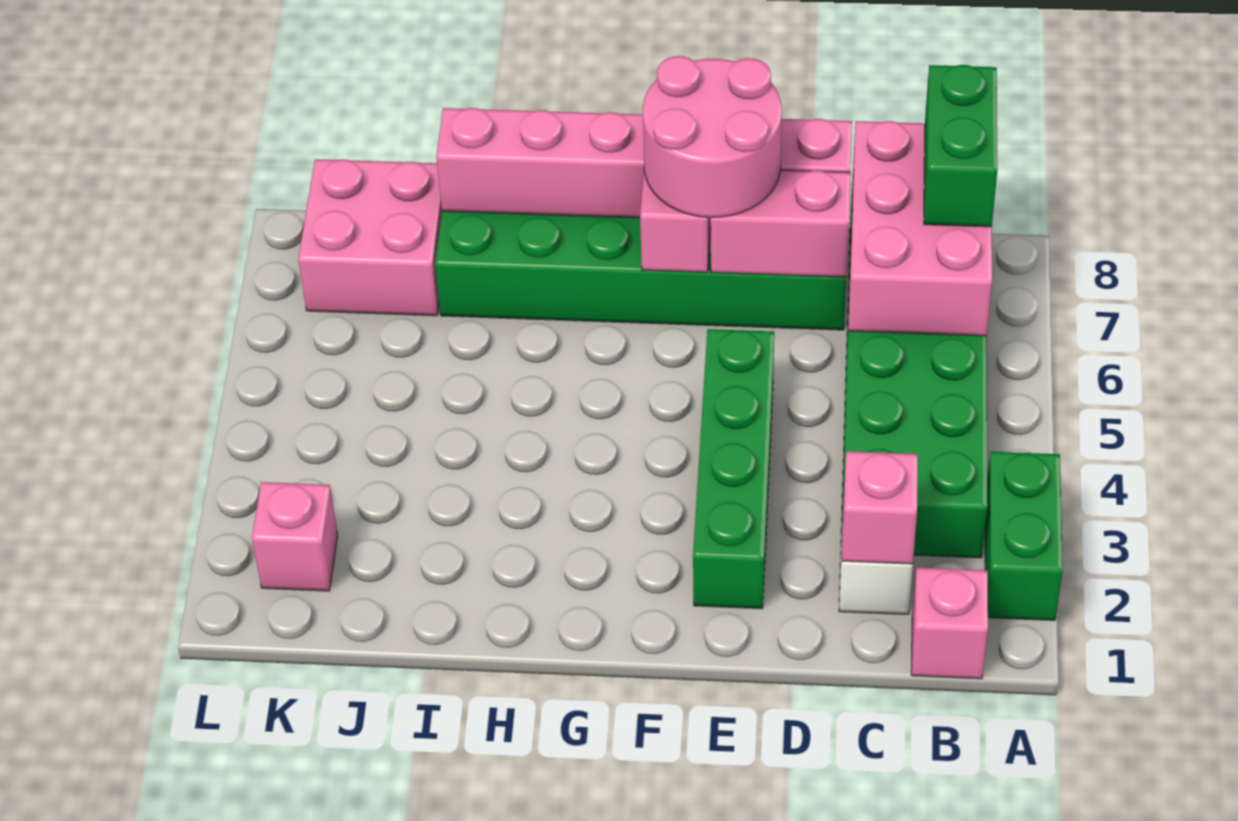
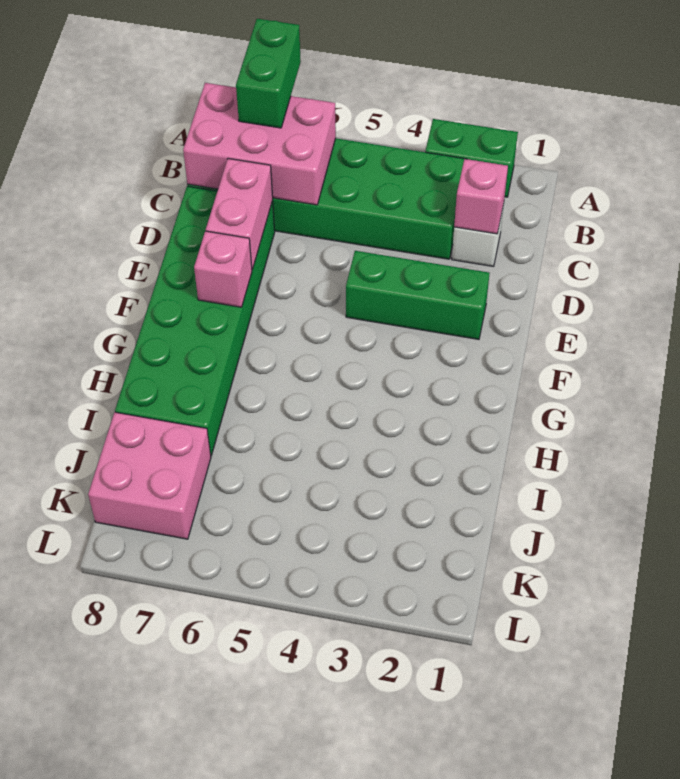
pink brick B1 level 1 -> none
green brick B7:B8 level 3 -> green brick A7:B7 level 3
pink brick D8:I8 level 2 -> none
green brick E2:E5 level 1 -> green brick E2:E4 level 1
pink round brick E7:F8 level 3 -> none
pink brick K2 level 1 -> none

